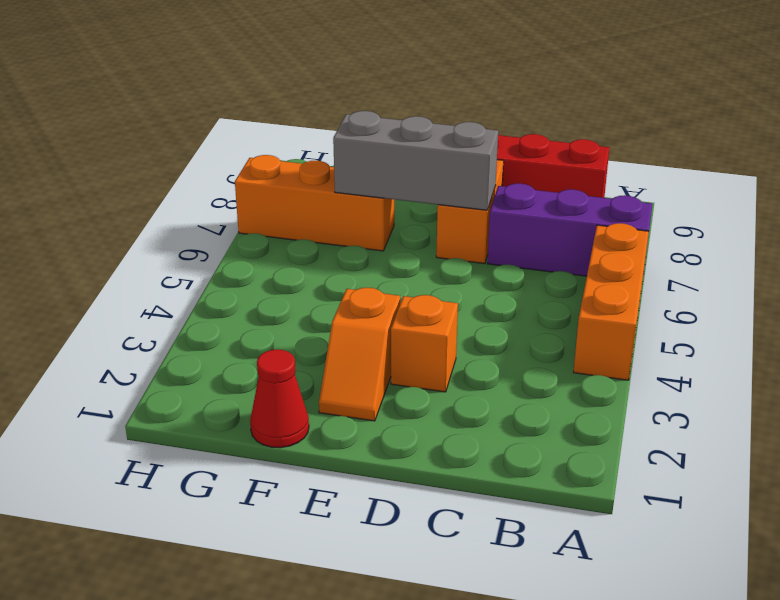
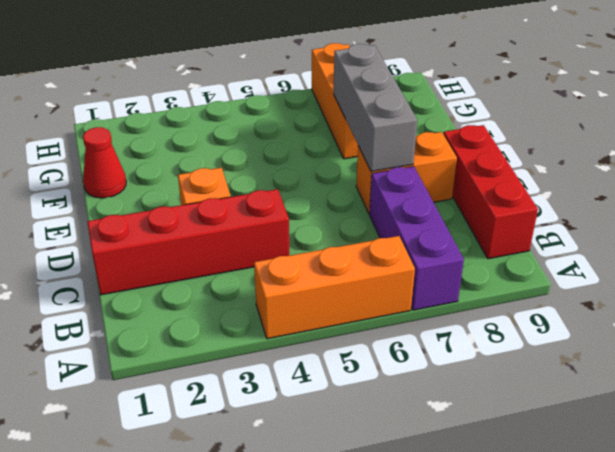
none -> red brick C1:C4 level 1
orange slope E2:E3 level 1 top 3 -> none

